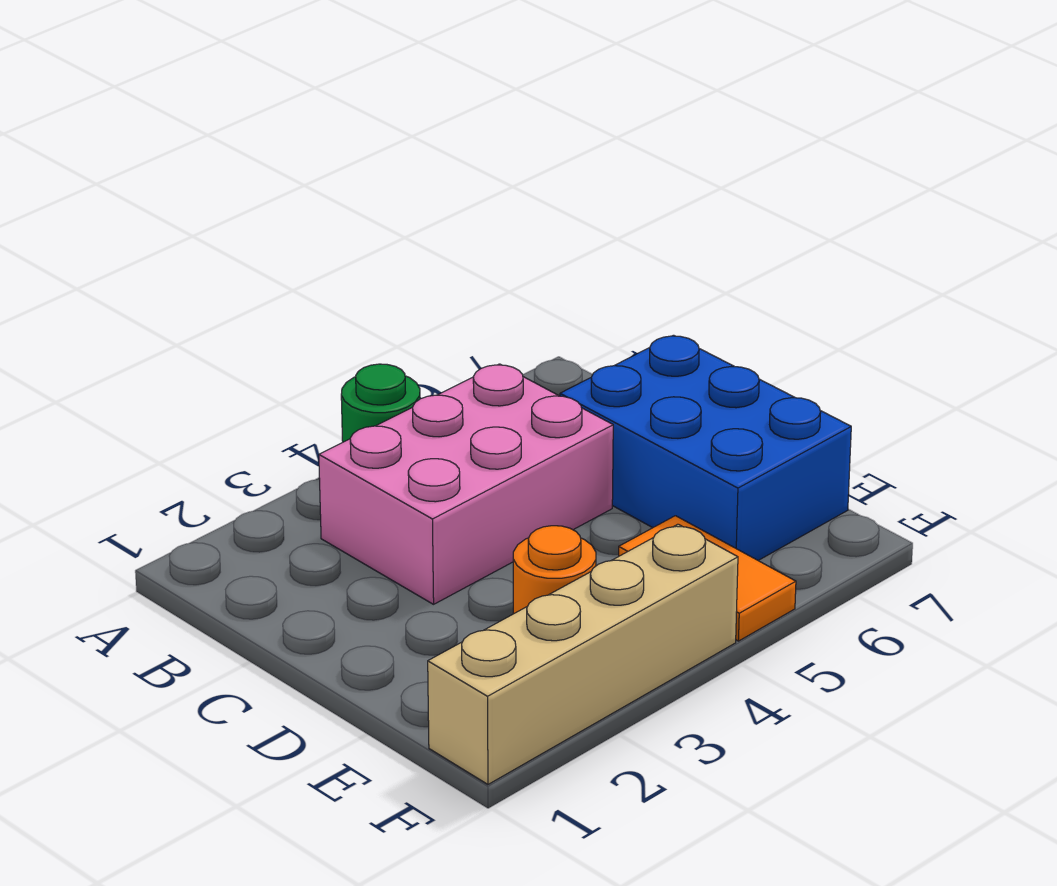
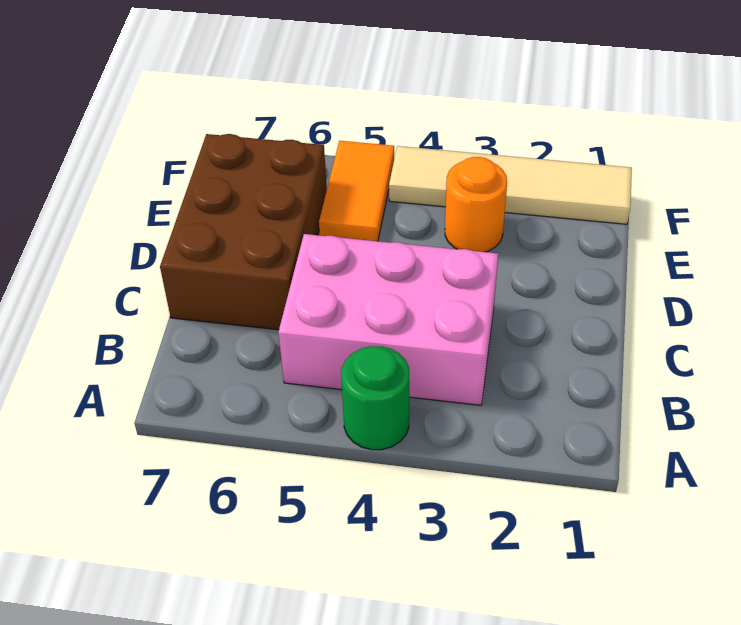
blue brick C6:E7 level 1 -> brown brick C6:E7 level 1
tan brick F1:F4 level 1 -> tan tile F1:F4 level 1

